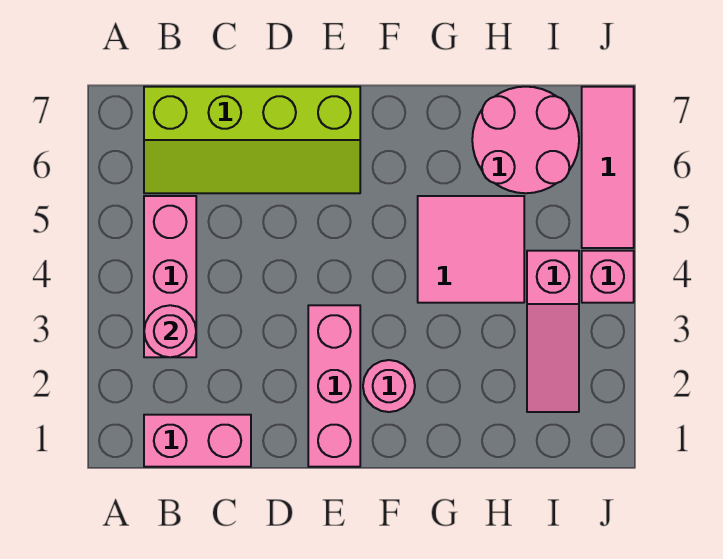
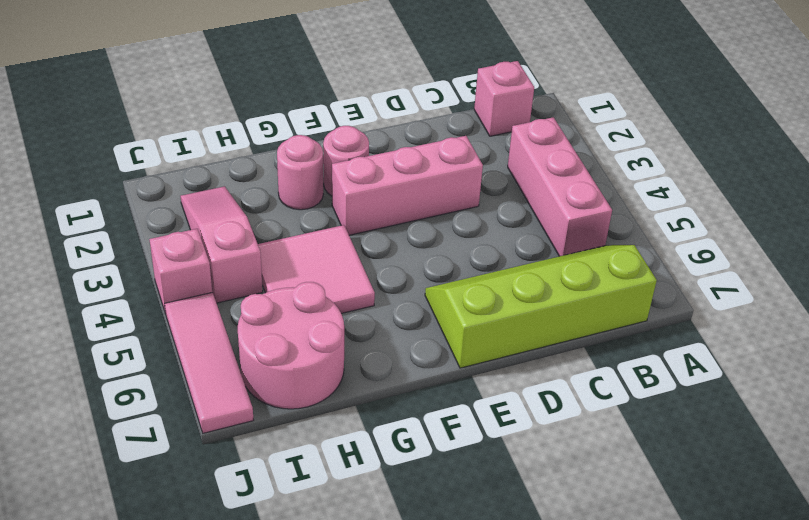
pink brick B1:C1 level 1 -> pink brick B1 level 1
pink round brick B3 level 2 -> pink round brick G2 level 1
pink brick E1:E3 level 1 -> pink brick D3:F3 level 1

